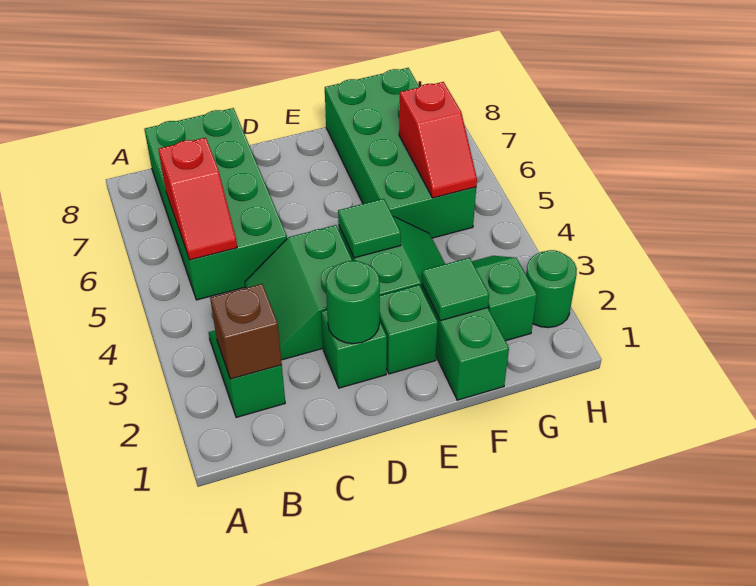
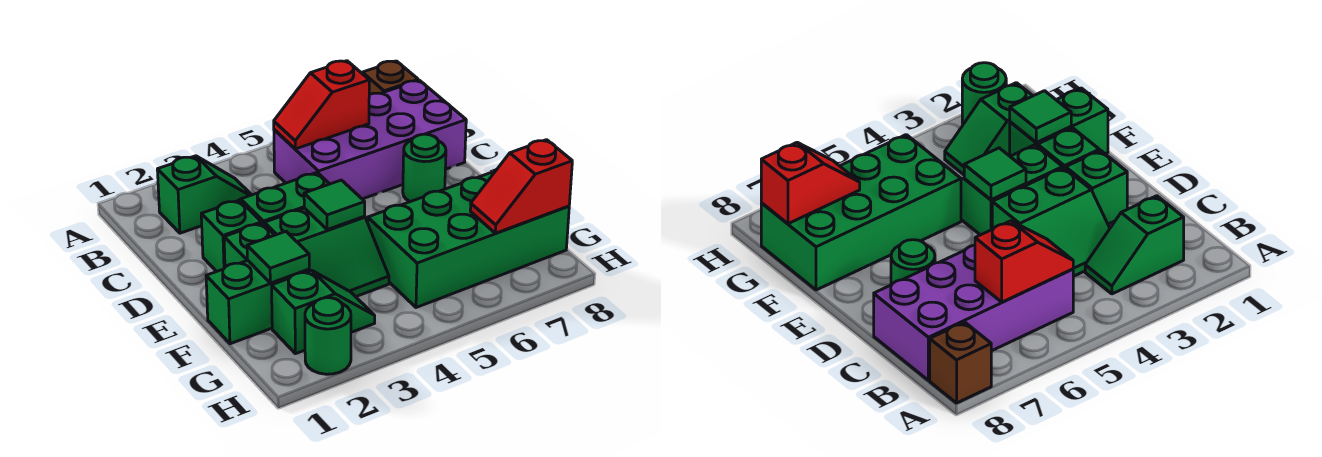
brown brick B2 level 2 -> brown brick A8 level 1
green brick B5:C8 level 1 -> purple brick B5:C8 level 1
green round brick D2 level 2 -> green round brick D7 level 1
red slope G5:G6 level 2 top 6 -> red slope G7:G8 level 2 top 8

